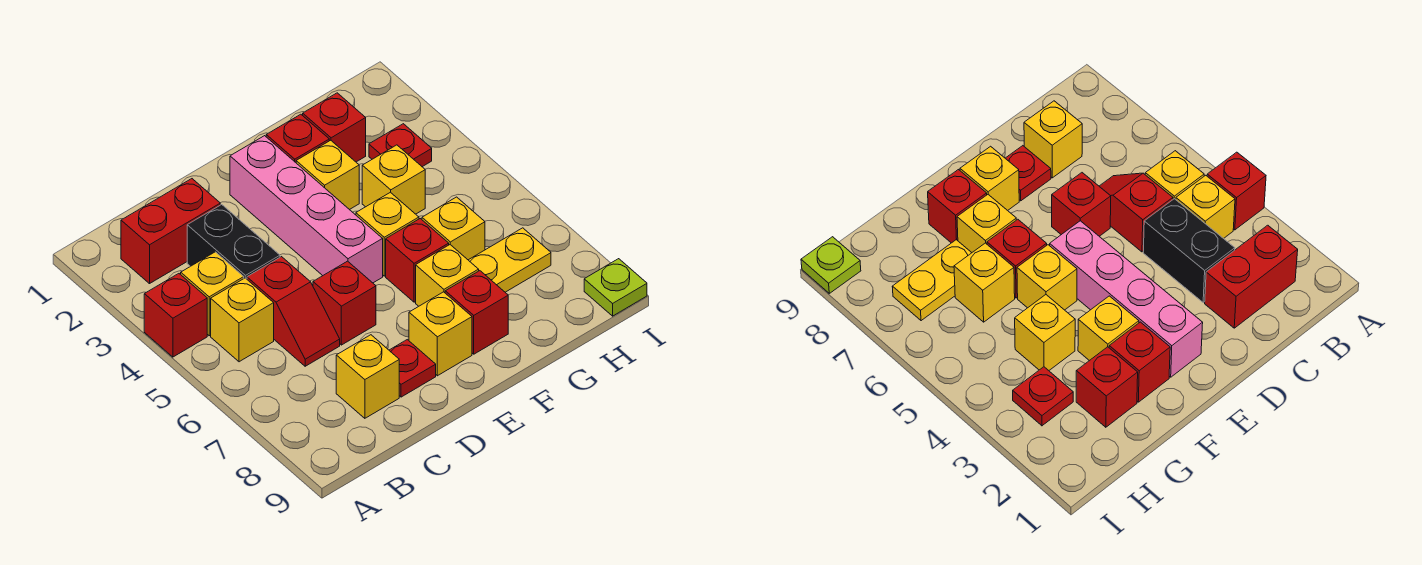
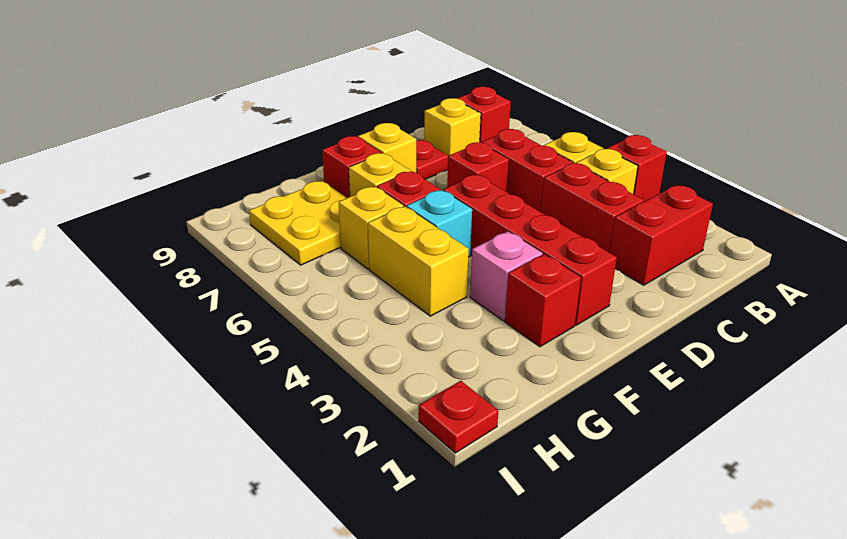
black brick C3:C4 level 1 -> red brick C3:C4 level 1
red slope C5:C6 level 1 top 5 -> red brick C5:C6 level 1
pink brick E2:E5 level 1 -> red brick E2:E5 level 1
yellow brick F3 level 1 -> pink brick F3 level 1
yellow brick F5 level 1 -> cyan brick F5 level 1
red brick G2 level 1 -> red brick B8 level 1
yellow brick G4 level 1 -> yellow brick G4:G5 level 1
yellow plate G7:H7 level 1 -> yellow plate G7:H8 level 1
red plate H3 level 1 -> red plate I1 level 1
lime plate I9 level 1 -> none

